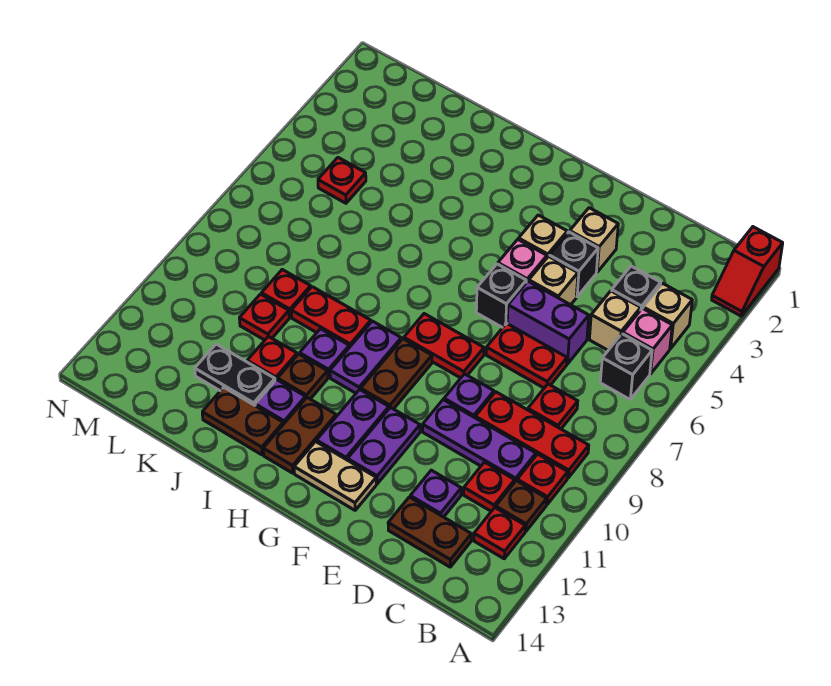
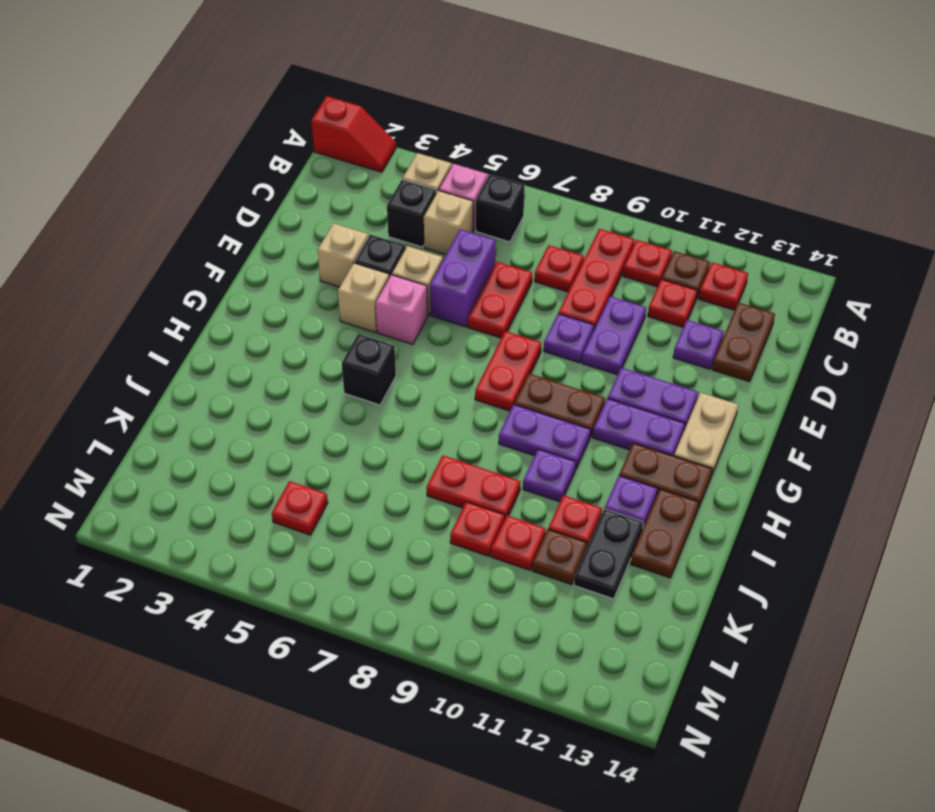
purple plate C10:E10 level 1 -> purple plate D10:E10 level 1
black brick F6 level 1 -> black brick H5 level 1
red plate I9:J9 level 1 -> red plate J8:J9 level 1
brown plate I11 level 1 -> brown plate K11 level 1

